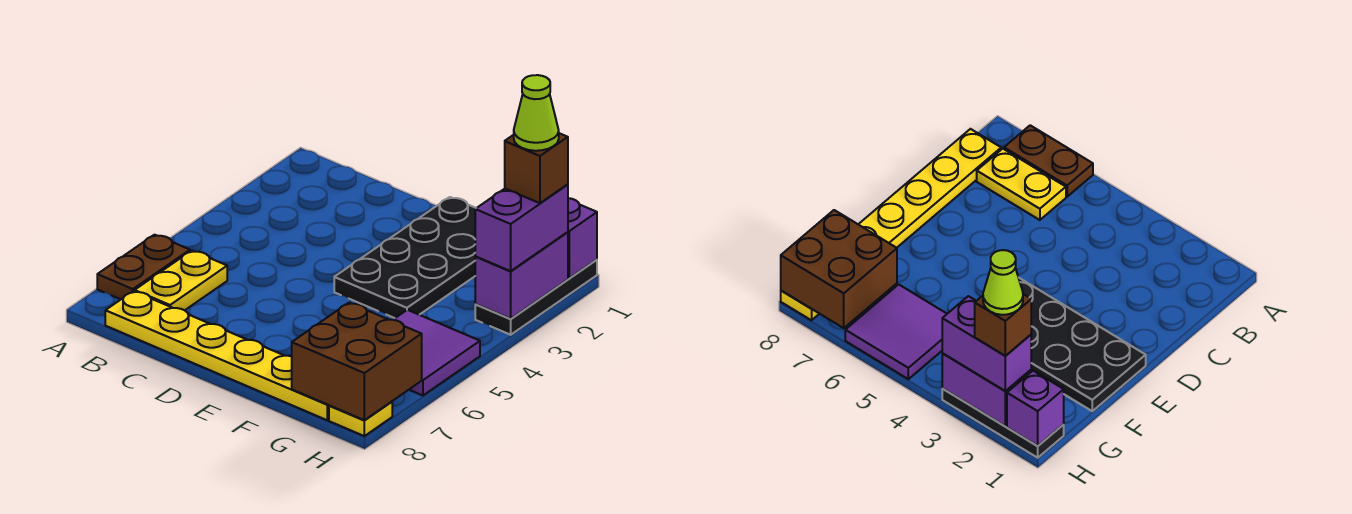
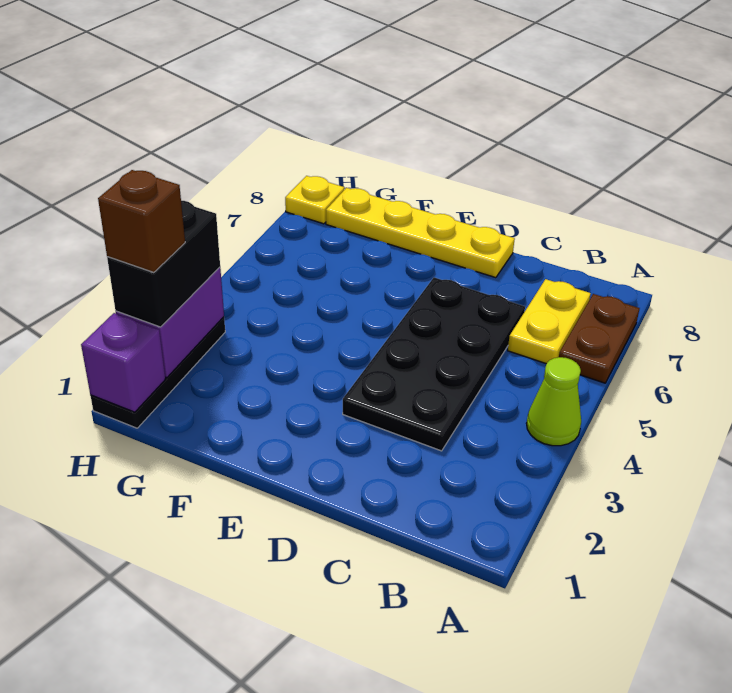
yellow plate B8:G8 level 1 -> yellow plate D8:G8 level 1
black plate E1:F4 level 1 -> black plate C3:D6 level 1
purple tile G5:H6 level 1 -> none
brown brick G7:H8 level 2 -> none
purple brick H2:H3 level 3 -> black brick H2:H3 level 3
lime cone H2 level 5 -> lime cone A4 level 1

